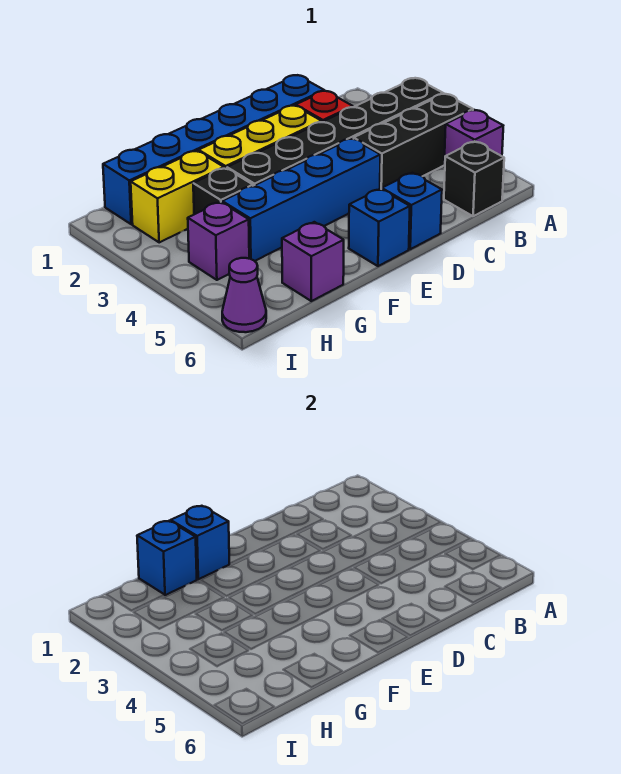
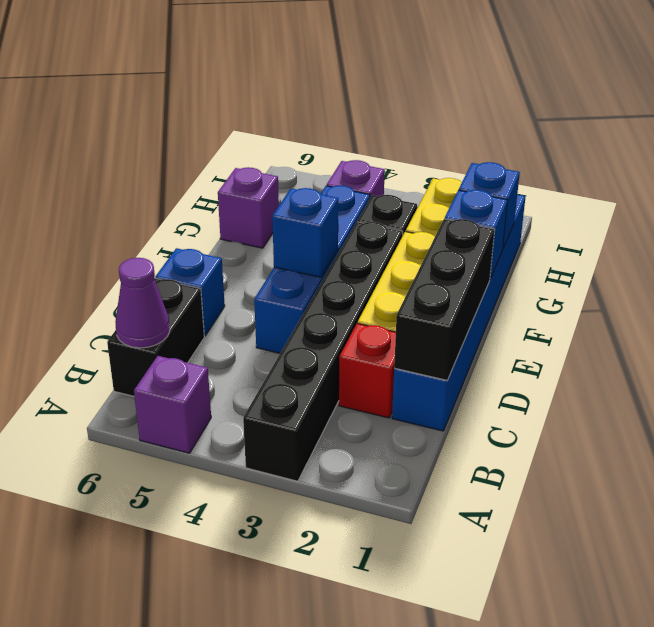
black brick A4:C4 level 1 -> black brick C1:E1 level 2
black brick B6 level 1 -> black brick B6:C6 level 1
blue brick E6 level 1 -> blue brick E4 level 2
purple cone I6 level 1 -> purple cone B6 level 2

